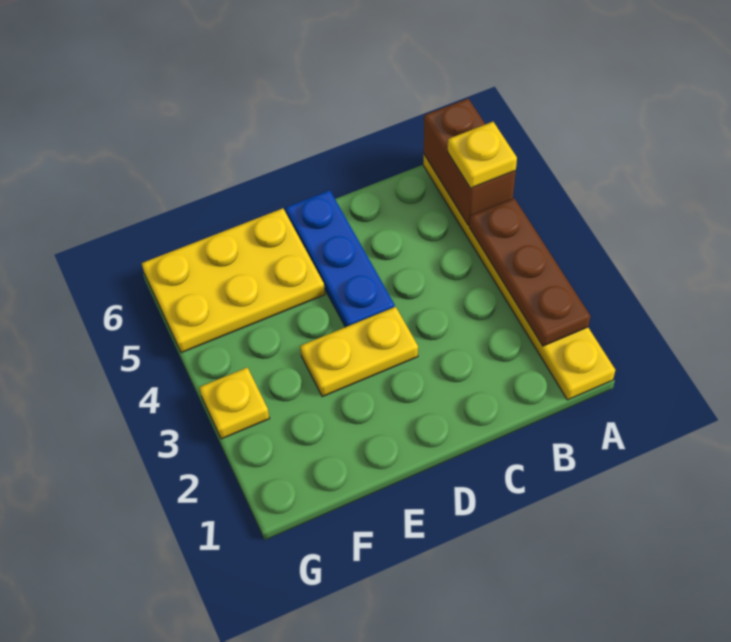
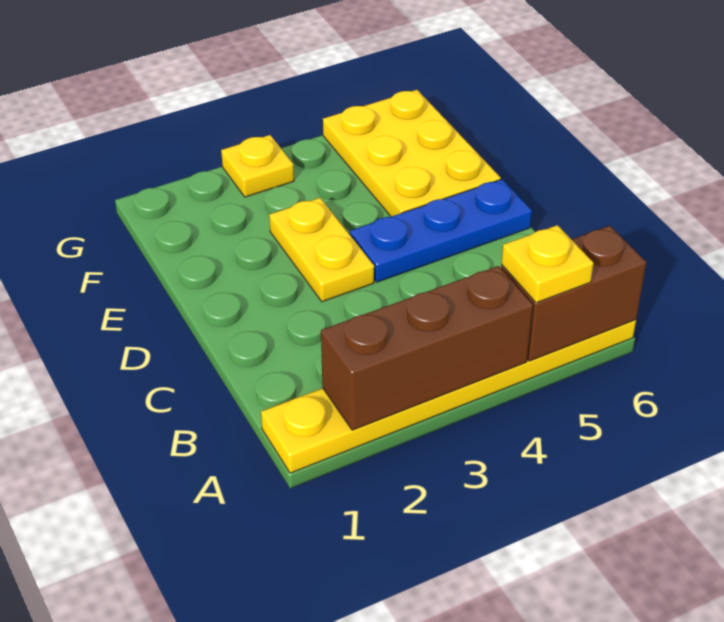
brown plate A2:A4 level 2 -> brown brick A2:A4 level 2

